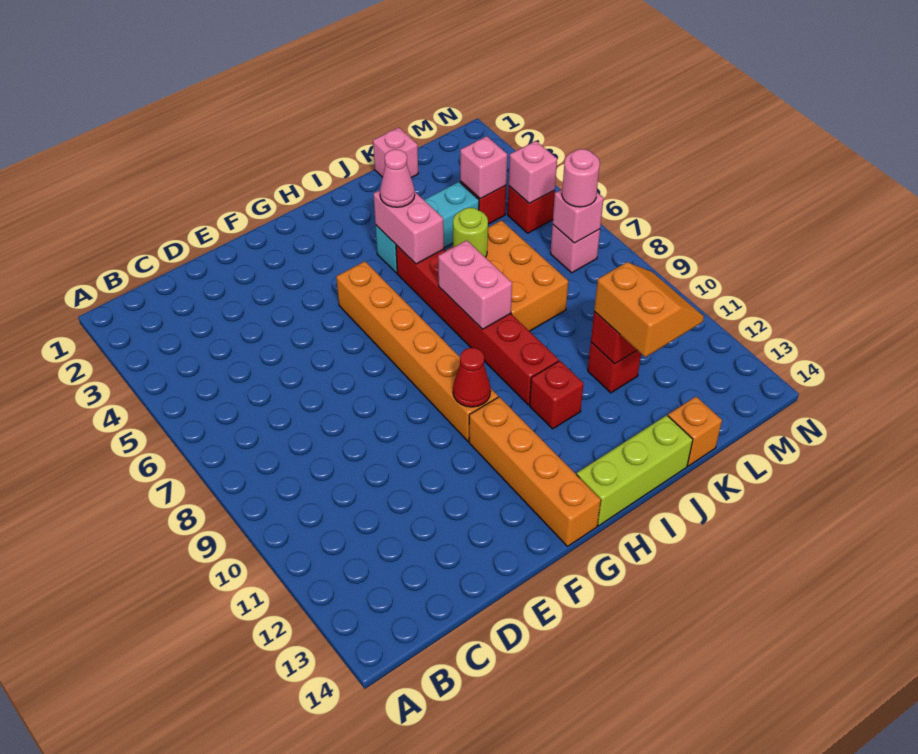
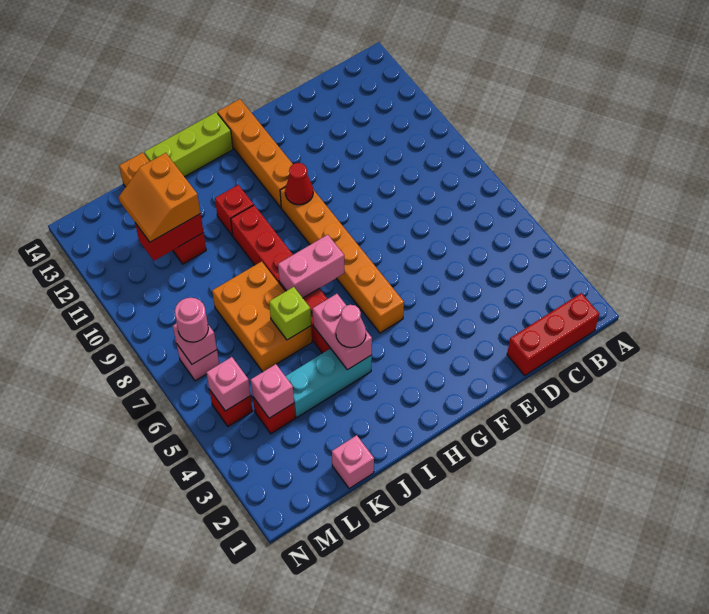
none -> red brick B1:D1 level 1
pink brick I7:I8 level 2 -> pink brick H7:I7 level 2
lime round brick J6 level 2 -> lime brick J6 level 2

